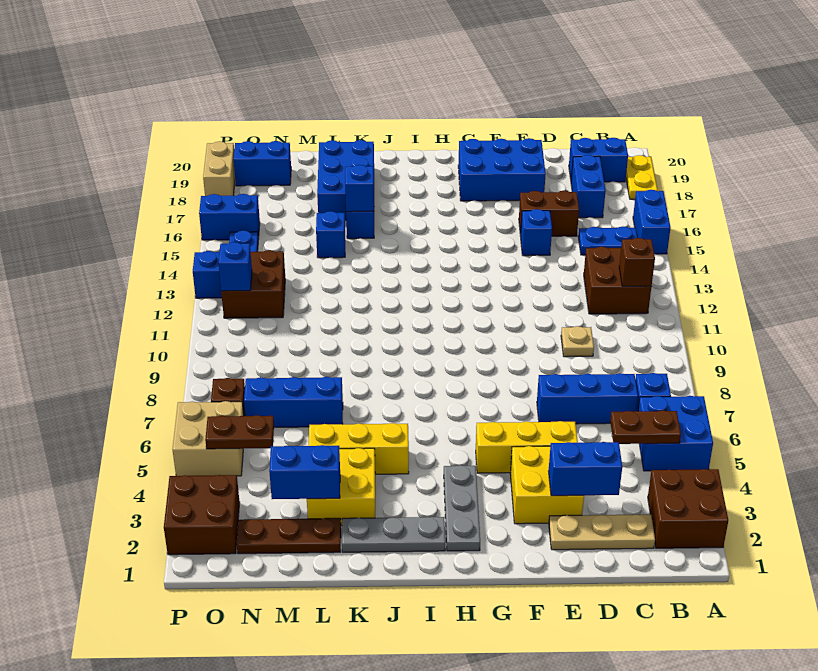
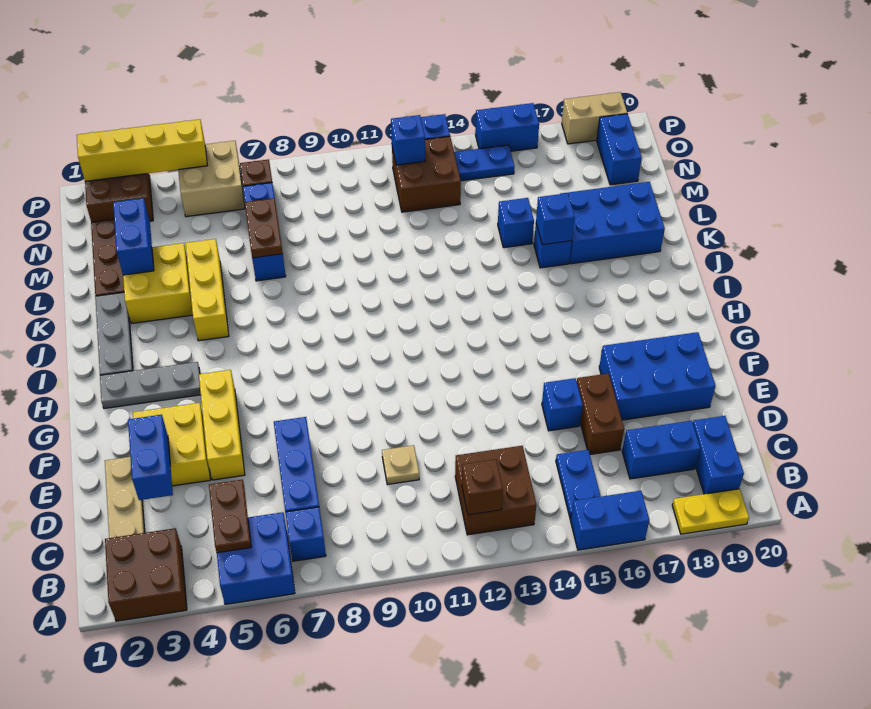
blue brick E18:G19 level 1 -> blue brick E17:F19 level 1
brown plate N5:O5 level 2 -> brown plate L7:M7 level 2
blue brick O16:P16 level 1 -> blue brick P15:P16 level 1
none -> yellow brick P2:P5 level 2

